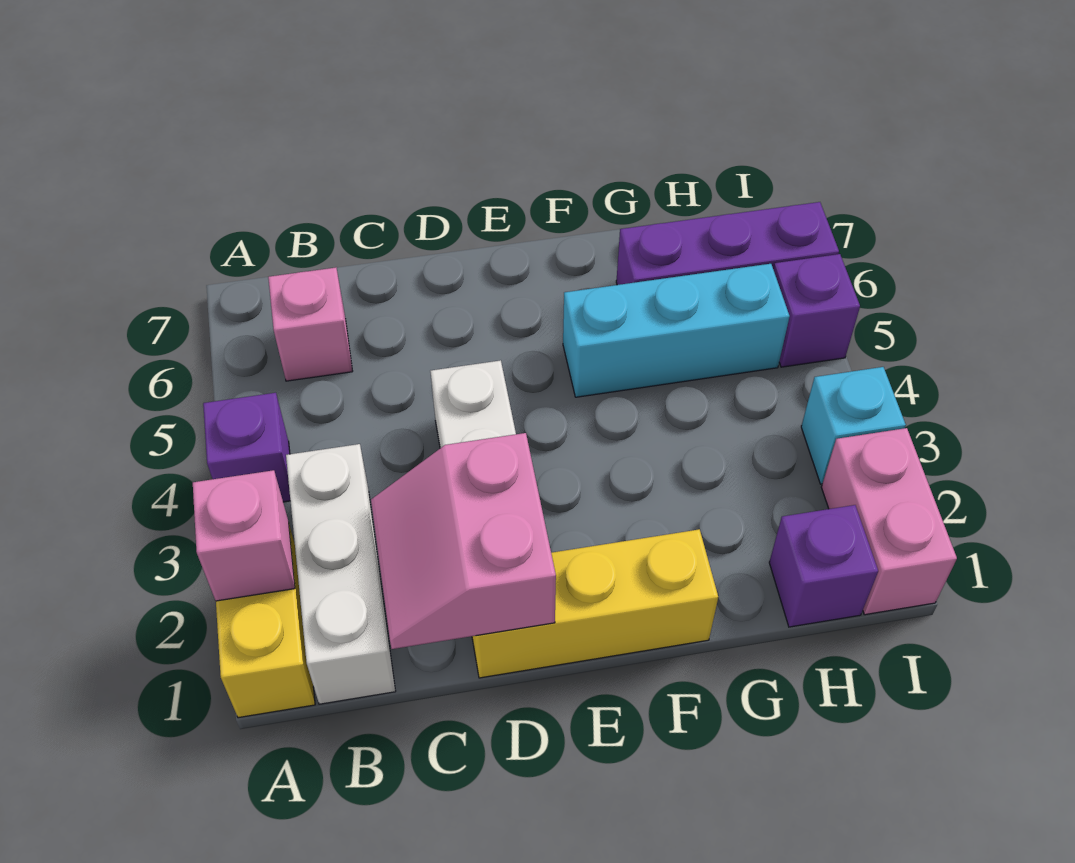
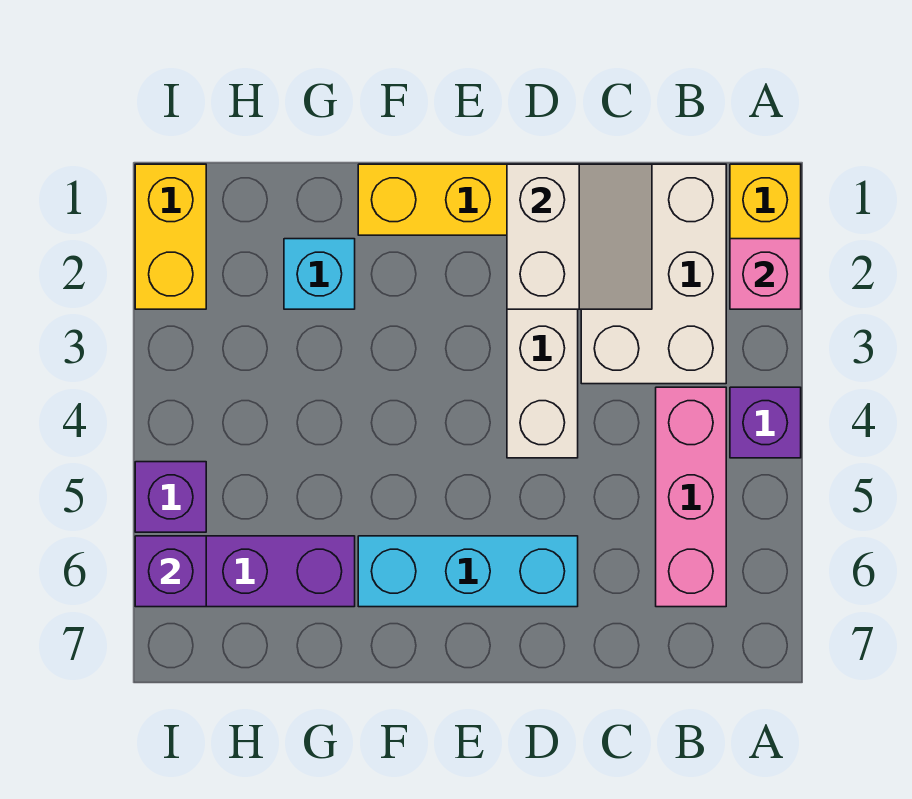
white brick B1:B3 level 1 -> white brick B1:C3 level 1
pink brick B6 level 1 -> pink brick B4:B6 level 1
pink slope C1:D2 level 2 top D -> white slope C1:D2 level 2 top D
cyan brick F5:H5 level 1 -> cyan brick D6:F6 level 1
purple brick H1 level 1 -> purple brick I6 level 2
pink brick I1:I2 level 1 -> yellow brick I1:I2 level 1
cyan brick I3 level 1 -> cyan brick G2 level 1

